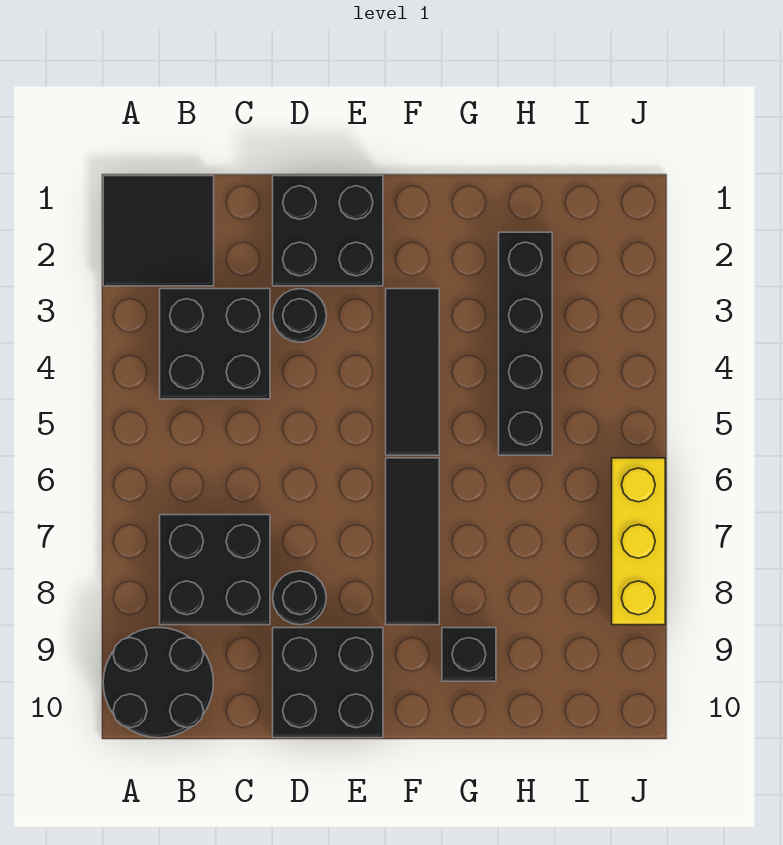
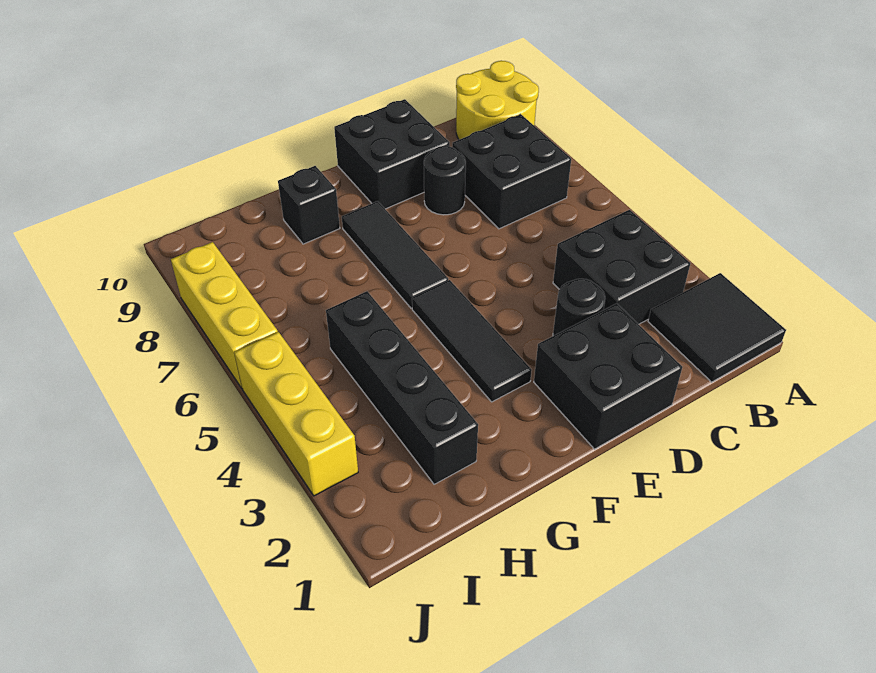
black round brick A9:B10 level 1 -> yellow round brick A9:B10 level 1
none -> yellow brick J3:J5 level 1

